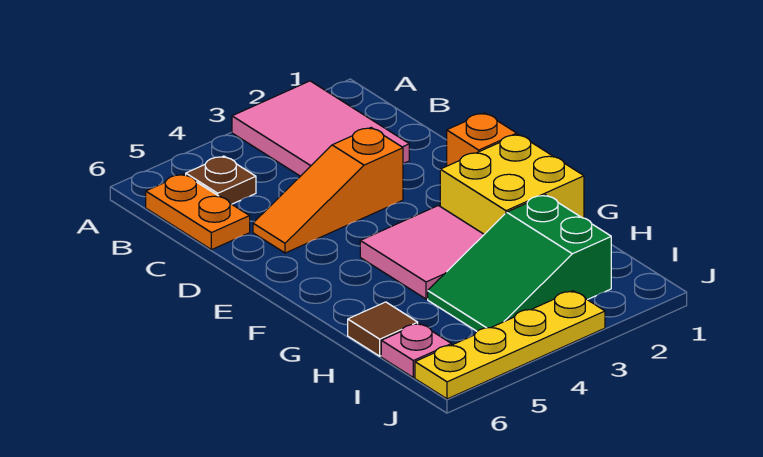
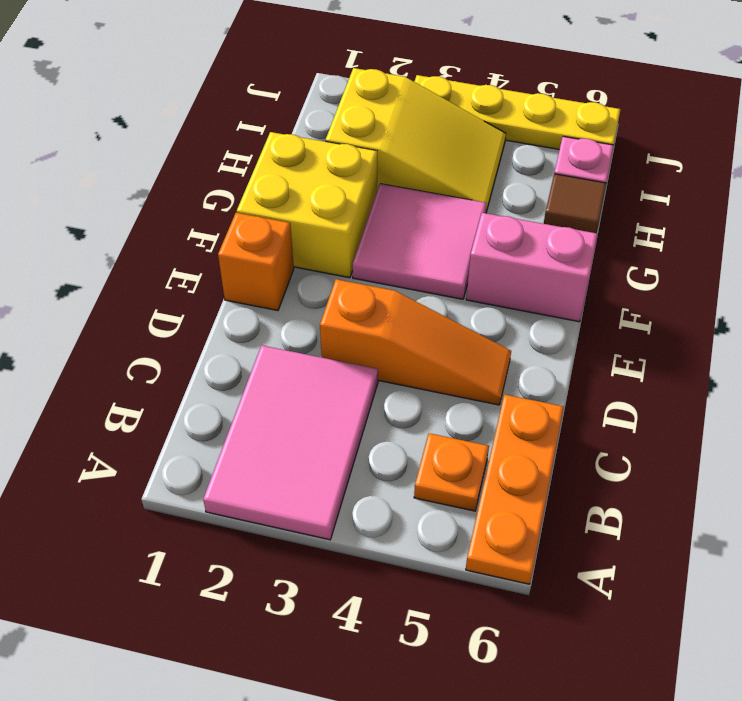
brown plate B5 level 1 -> orange plate B5 level 1
orange plate B6:C6 level 1 -> orange plate A6:C6 level 1
none -> pink brick F5:F6 level 1
green slope H2:I4 level 1 top 2 -> yellow slope H2:I4 level 1 top 2

